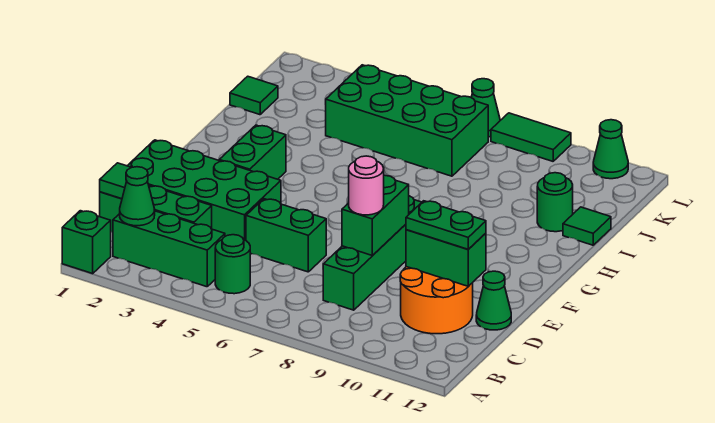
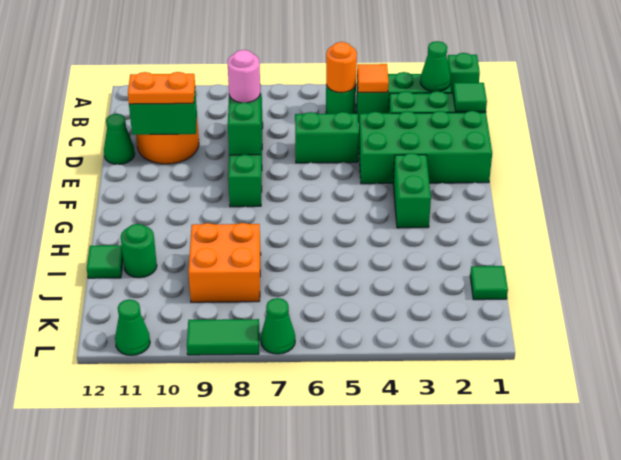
none -> orange tile B4 level 2
none -> orange round brick B5 level 2
green plate D10:D11 level 3 -> orange plate D10:D11 level 3
none -> orange brick I8:J9 level 1
green brick J4:K7 level 1 -> none

